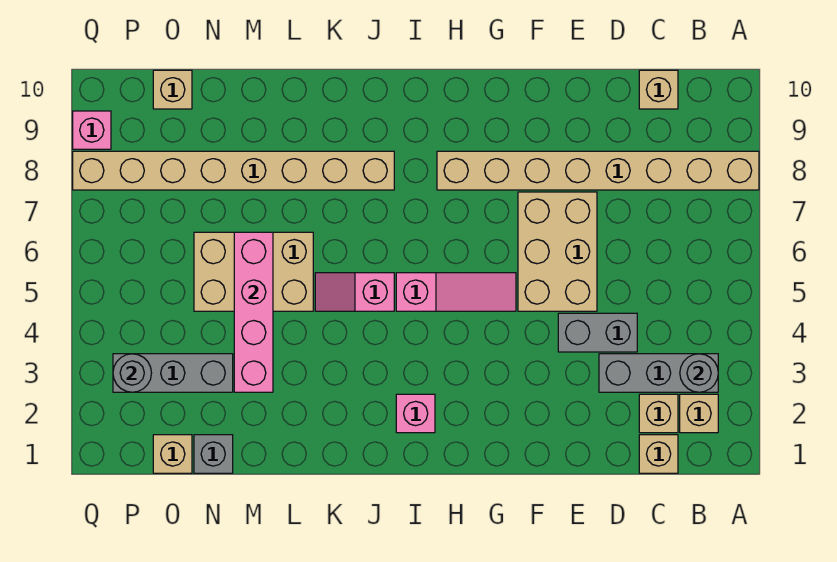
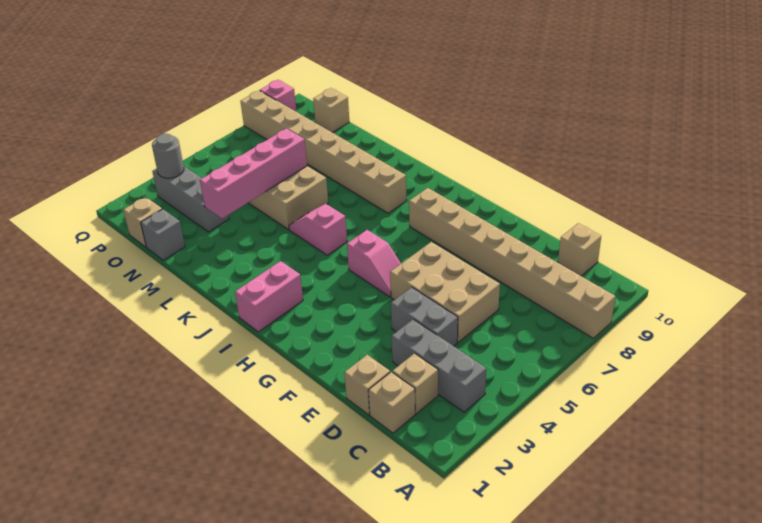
tan brick B2 level 1 -> tan brick D1 level 1
grey round brick B3 level 2 -> none
tan brick E5:F7 level 1 -> tan brick D5:F6 level 1
pink slope G5:I5 level 1 top I -> pink slope G5:H5 level 1 top H
pink brick I2 level 1 -> pink brick I1:I2 level 1

